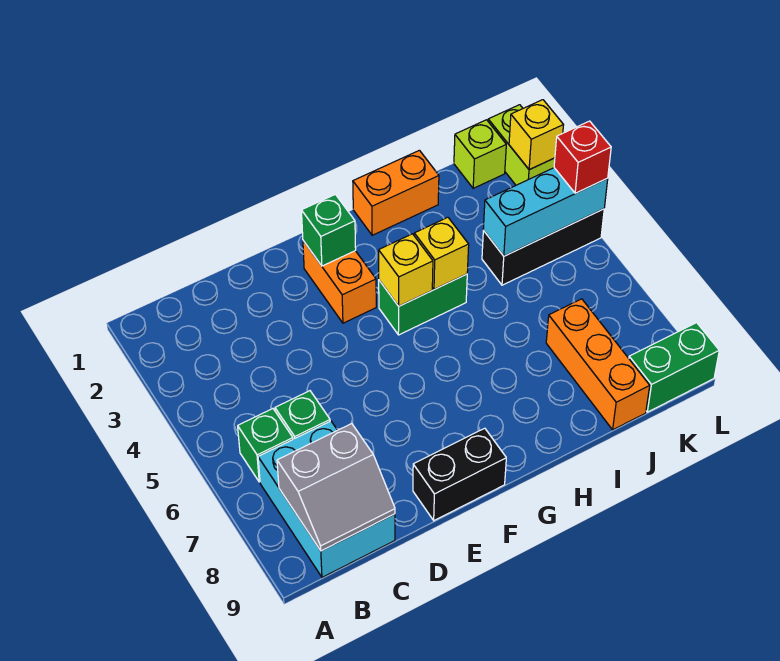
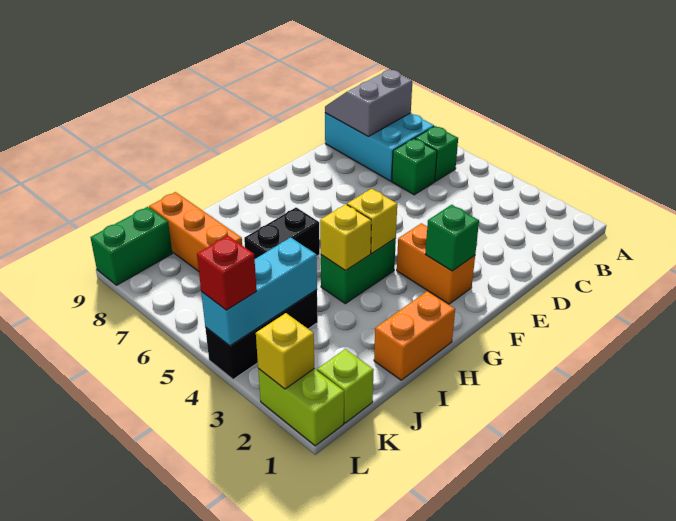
black brick E9:F9 level 1 -> black brick H6:I6 level 1

